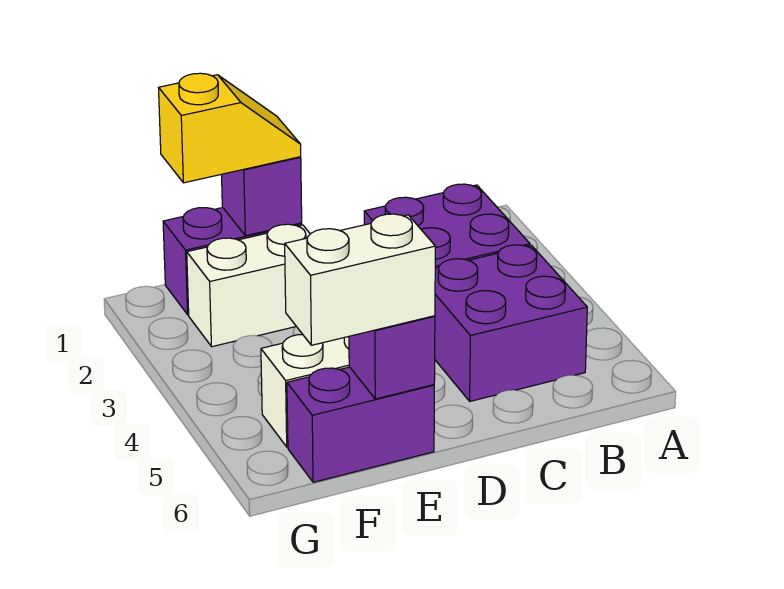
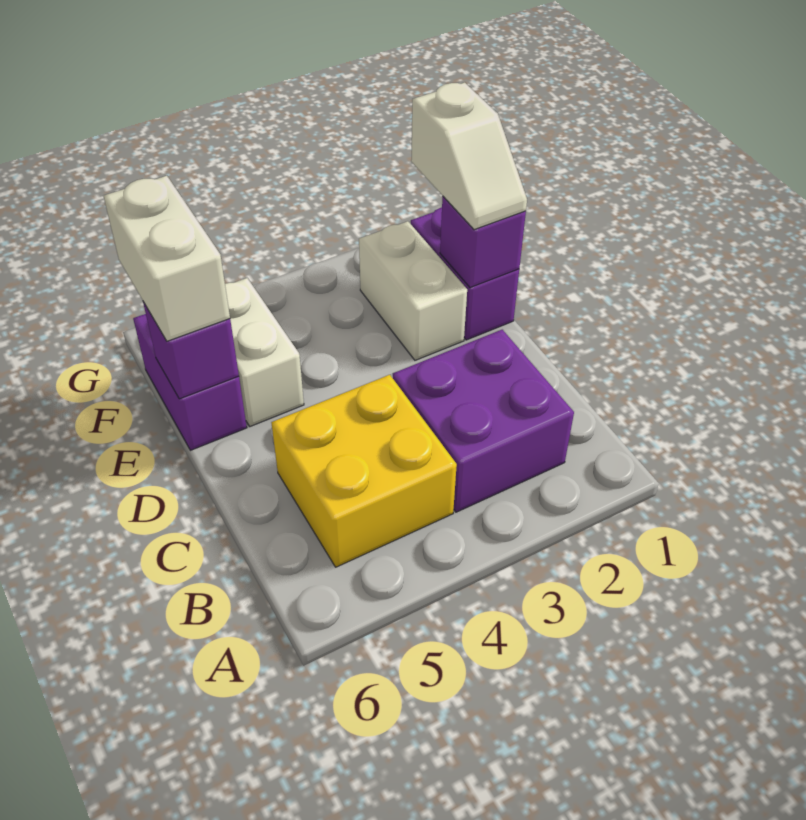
purple brick B4:C5 level 1 -> yellow brick B4:C5 level 1
yellow slope E1:F1 level 3 top F -> white slope E1:F1 level 3 top F

